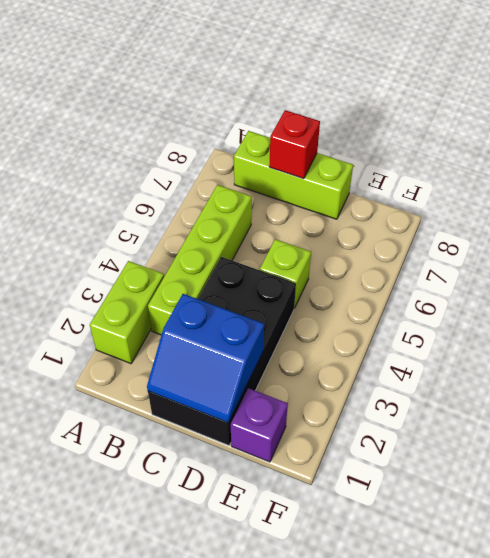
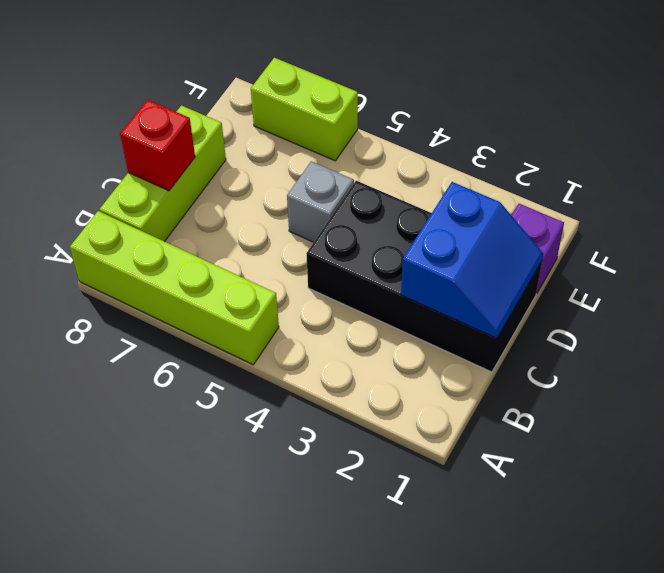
lime brick A2:A3 level 1 -> lime brick F6:F7 level 1
lime brick B3:B6 level 1 -> lime brick A5:A8 level 1
lime brick D5 level 1 -> grey brick D5 level 1

